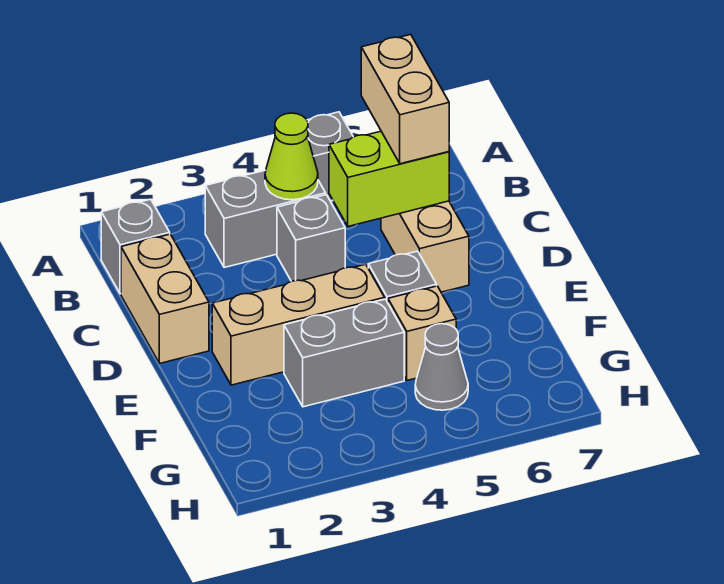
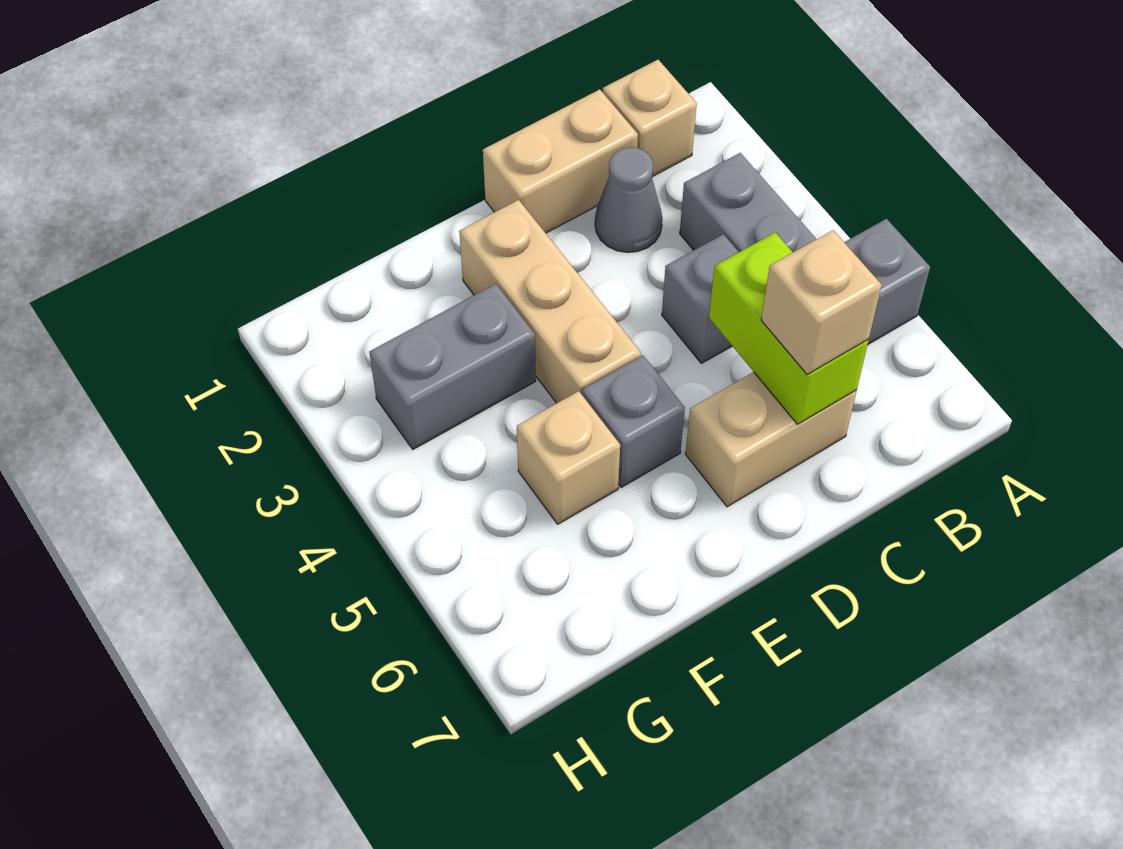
grey brick B1 level 1 -> tan brick B1 level 1
lime cone B4 level 2 -> none
tan brick B6:C6 level 3 -> tan brick C6 level 3
grey brick F3:F4 level 1 -> grey brick F3:G3 level 1
grey cone G5 level 1 -> grey cone C2 level 1

